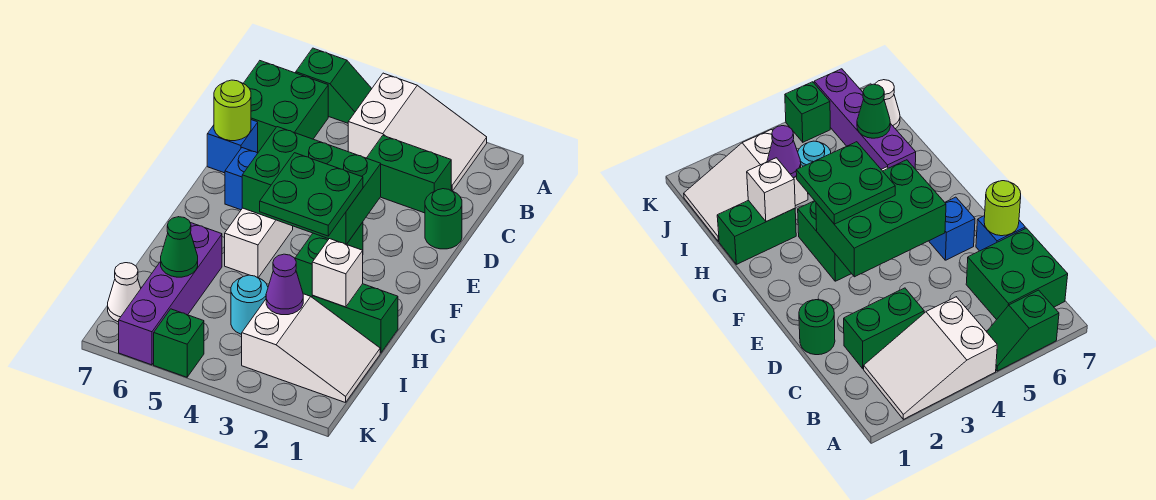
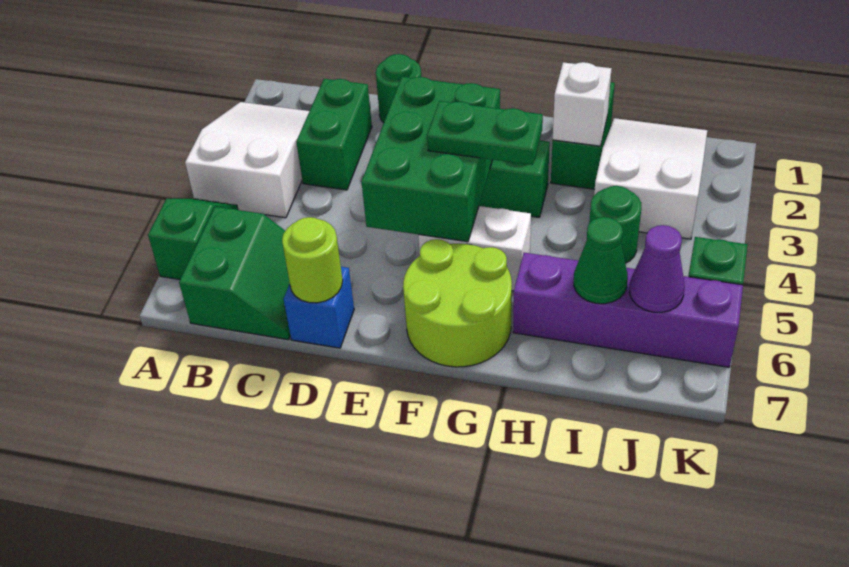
green brick B6:C7 level 1 -> green slope B6:C7 level 1 top B
blue brick E6 level 1 -> none
green plate F3:G4 level 3 -> green plate F4:G4 level 3
none -> lime round brick F6:G7 level 1
purple cone I3 level 2 -> purple cone J6 level 2
cyan round brick I4 level 1 -> green round brick I4 level 1
white cone J7 level 1 -> none

